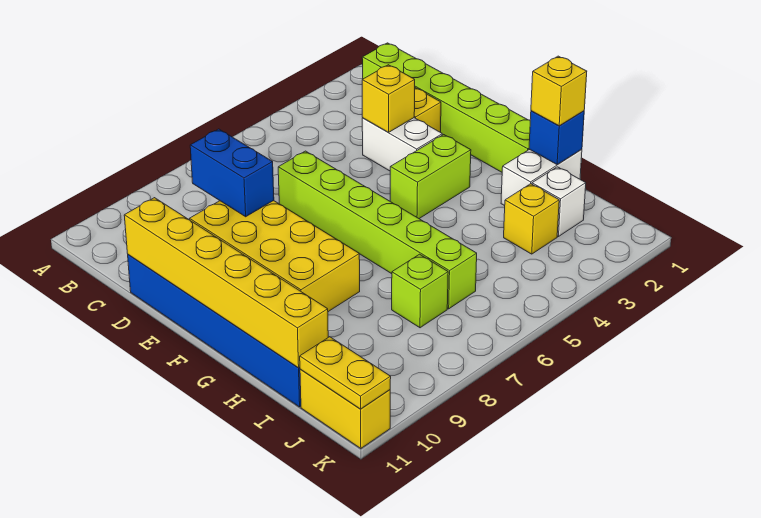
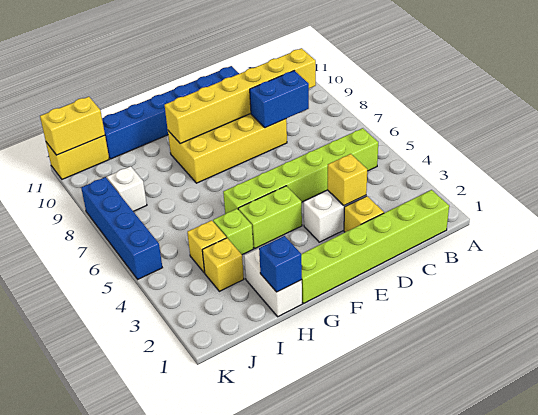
lime brick D6:I6 level 1 -> lime brick B5:G5 level 1
yellow brick D11:I11 level 2 -> yellow brick B9:G9 level 2
lime brick F3:F4 level 1 -> lime brick F4:G4 level 1
yellow brick H1 level 3 -> yellow brick I4 level 1
white brick I2 level 1 -> white brick J8 level 1
lime brick I7 level 1 -> lime brick H4 level 1
yellow plate J11:K11 level 2 -> yellow brick J11:K11 level 2
none -> blue brick K5:K8 level 1

